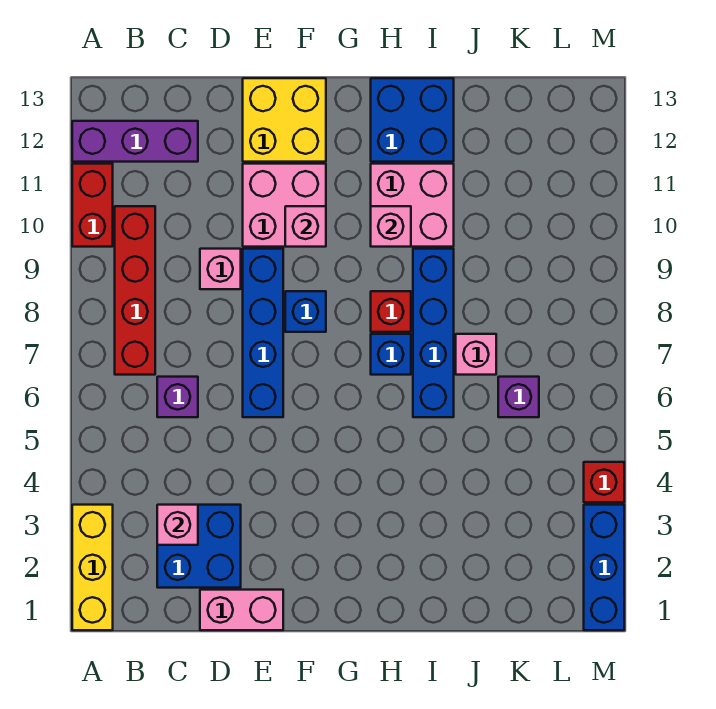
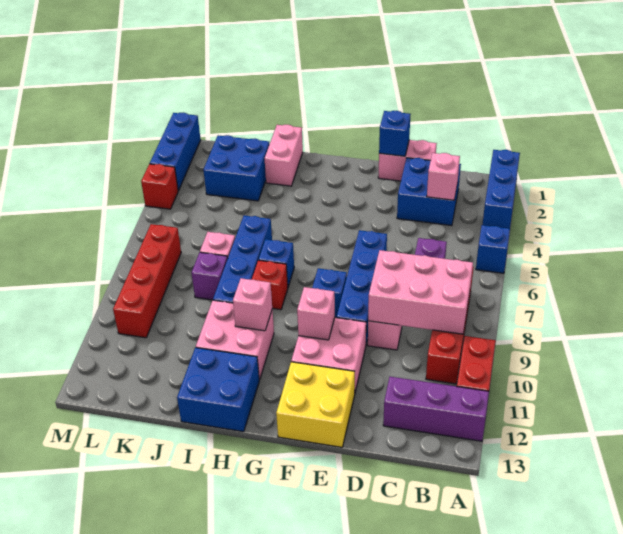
yellow brick A1:A3 level 1 -> blue brick A1:A3 level 1
none -> blue brick A5 level 1
none -> pink brick B8:D9 level 2
none -> blue brick E1 level 2
none -> pink brick I1:I2 level 1
none -> blue brick J2:K3 level 1
purple brick K6 level 1 -> purple brick J8 level 1
none -> red brick L7:L10 level 1

